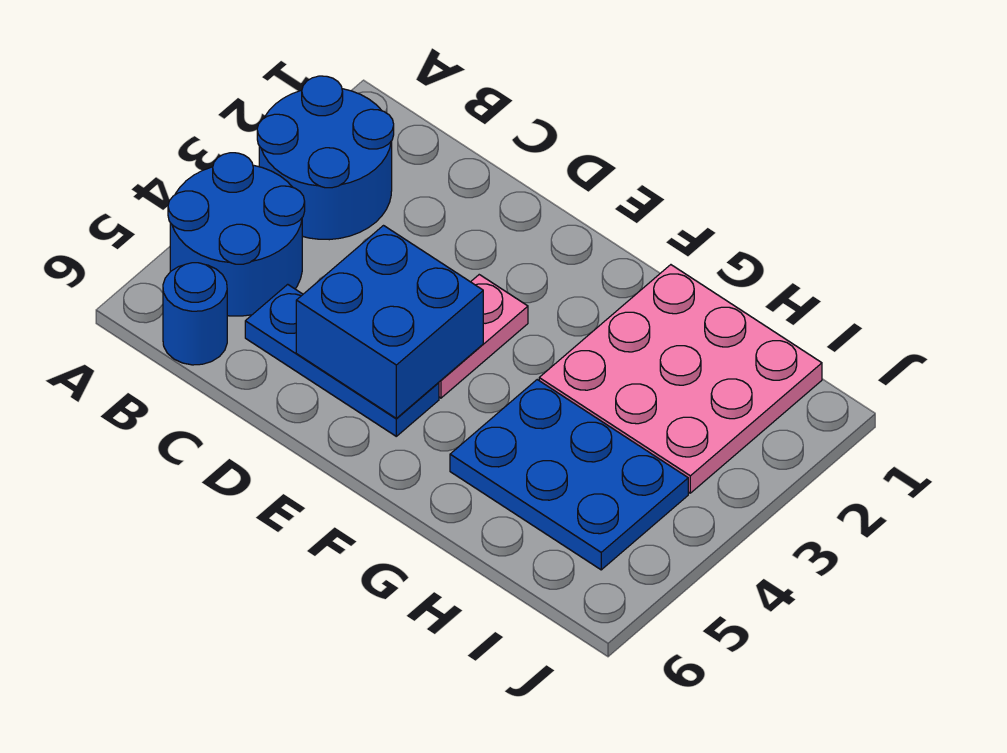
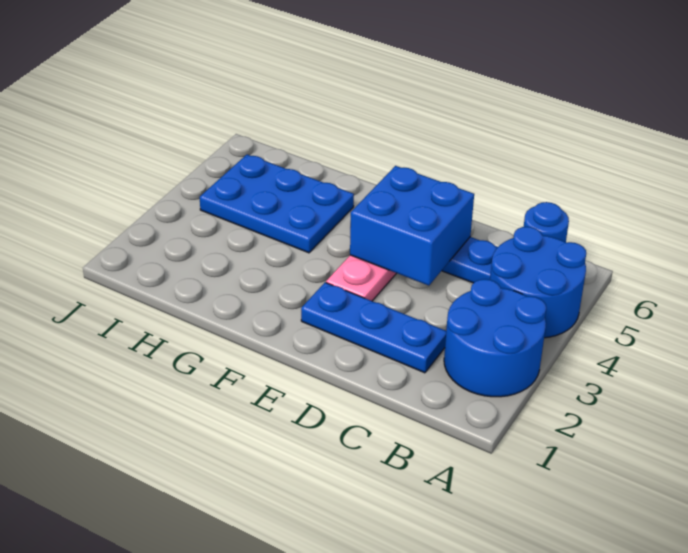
none -> blue plate C2:E2 level 1
pink plate G1:I3 level 1 -> none

